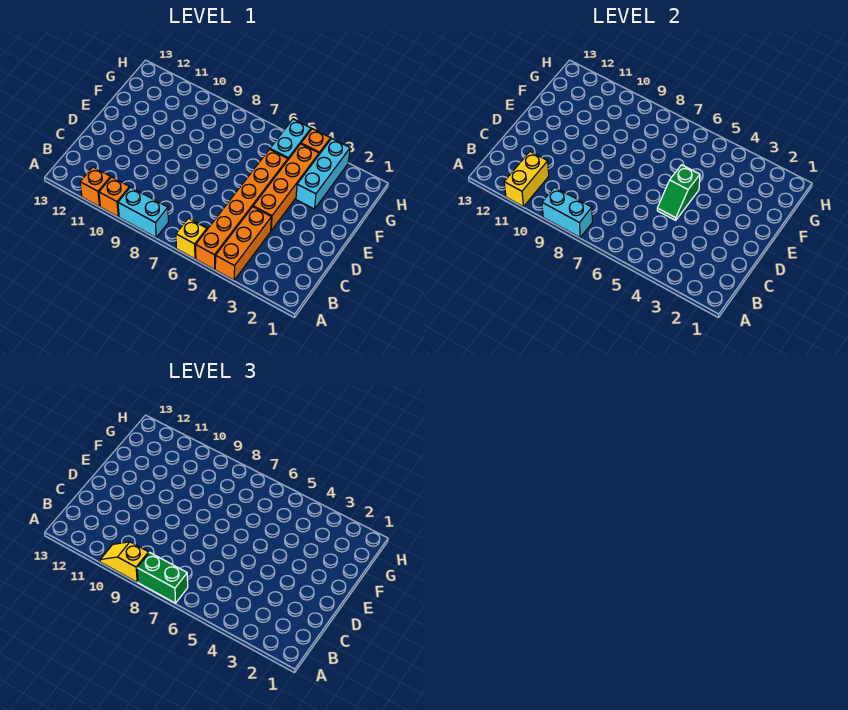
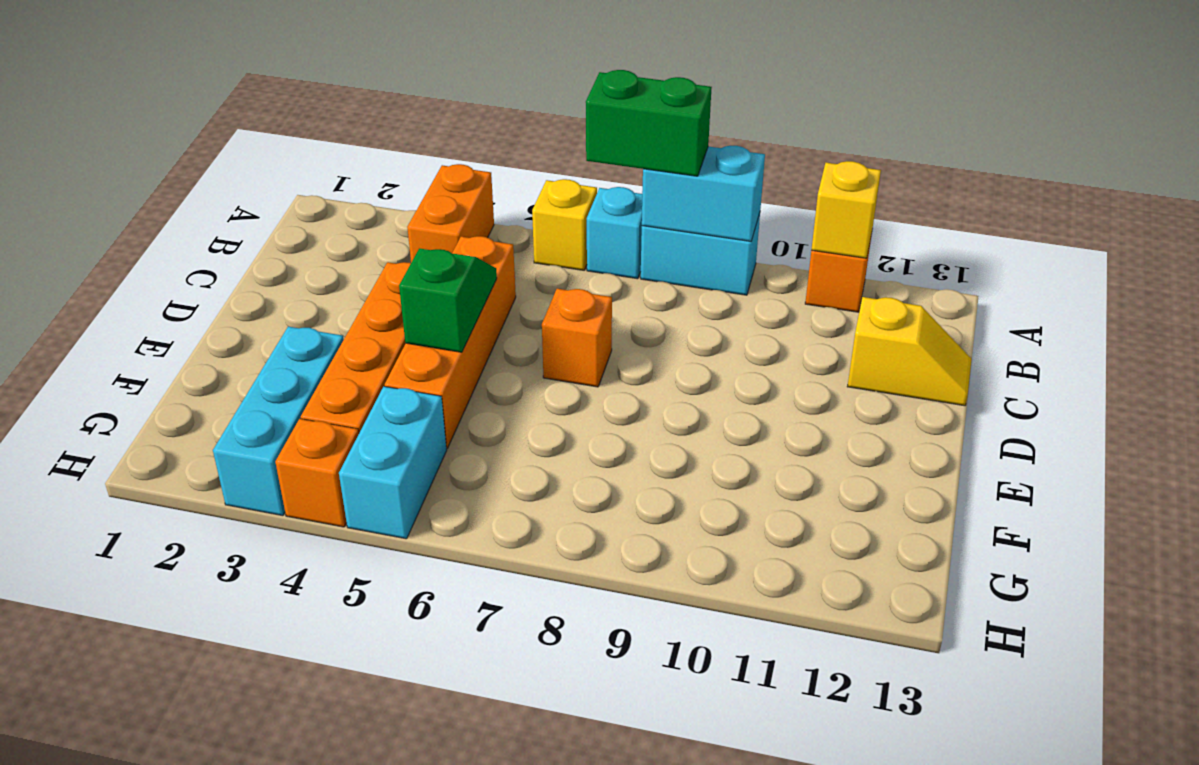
orange brick A4:C4 level 1 -> orange brick A4:B4 level 1
orange brick A5:F5 level 1 -> orange brick C5:F5 level 1
none -> cyan brick A7 level 1
yellow slope A9:A10 level 3 top 9 -> yellow slope C12:C13 level 1 top 12
orange brick A10 level 1 -> orange brick D7 level 1
yellow brick A11:B11 level 2 -> yellow brick A11 level 2

